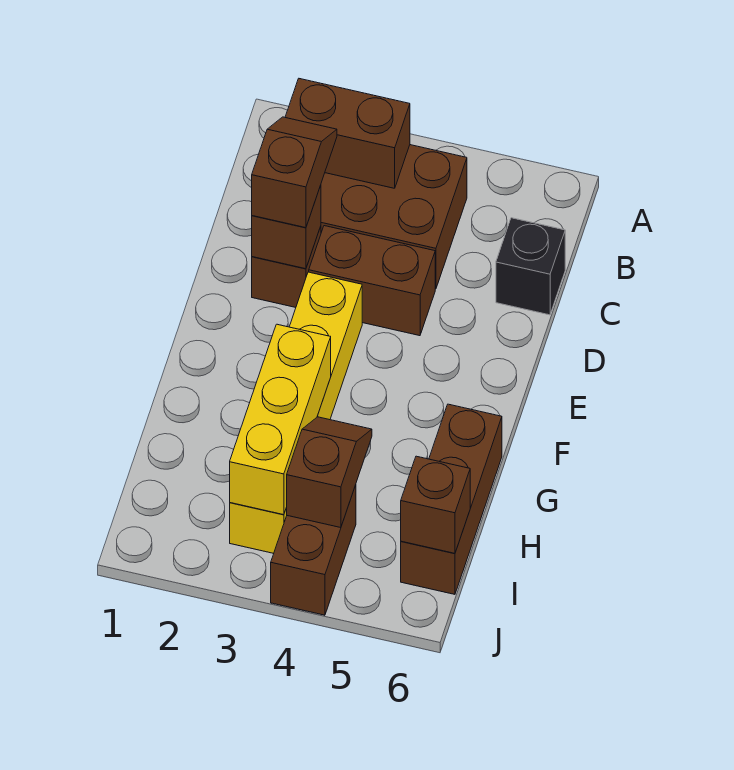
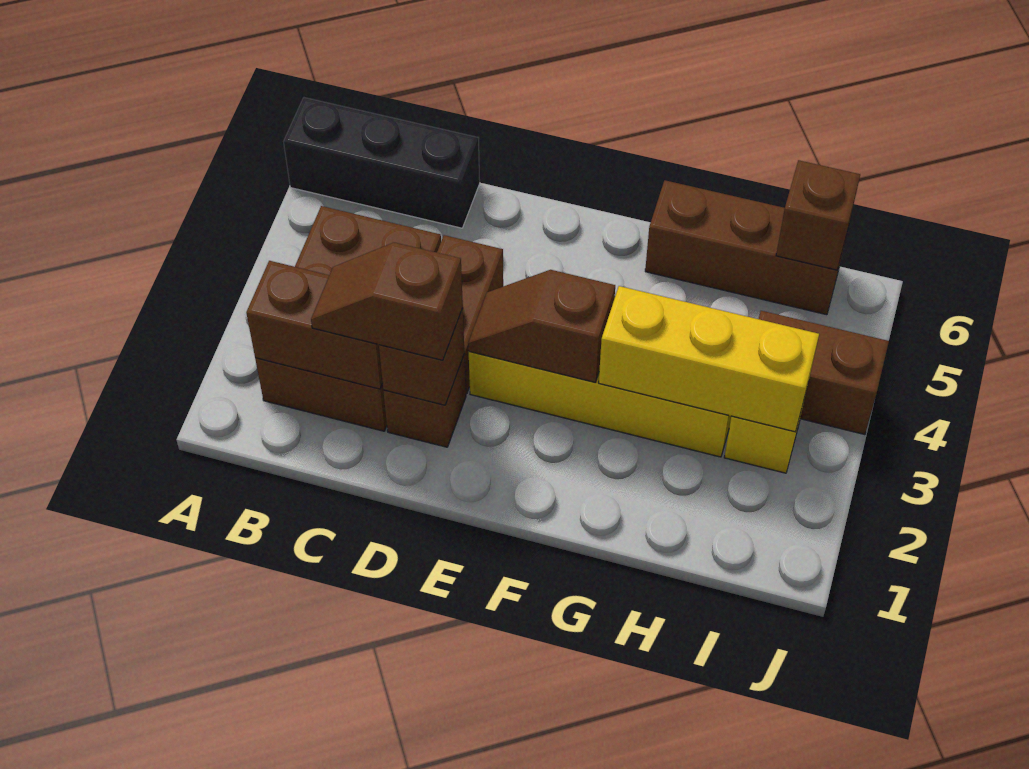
brown brick B2:B3 level 2 -> brown brick B2:C2 level 2
black brick C6 level 1 -> black brick A6:C6 level 1
brown slope H4:I4 level 2 top I -> brown slope E3:F3 level 2 top F

